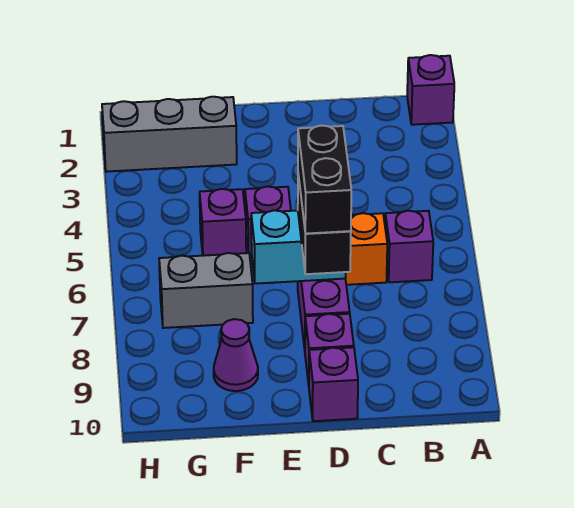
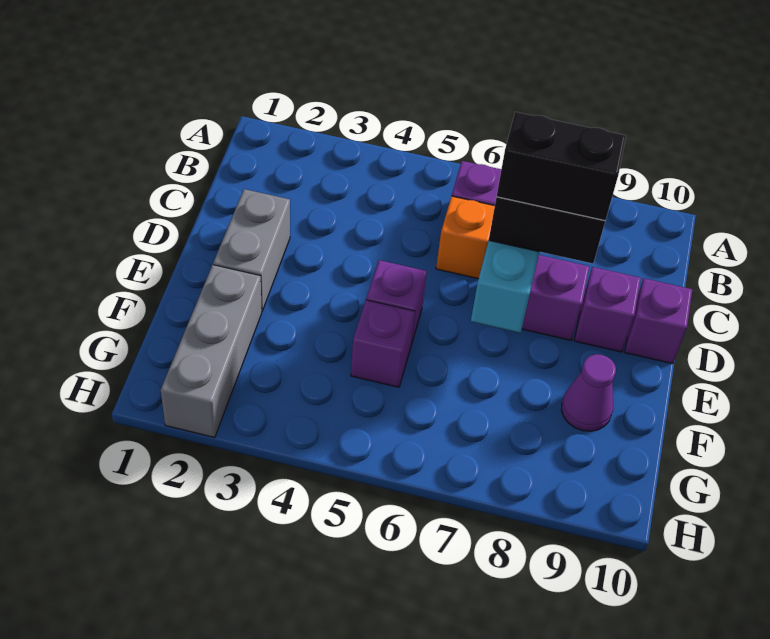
purple brick A1 level 1 -> none
grey brick F7:G7 level 1 -> grey brick D2:E2 level 1

